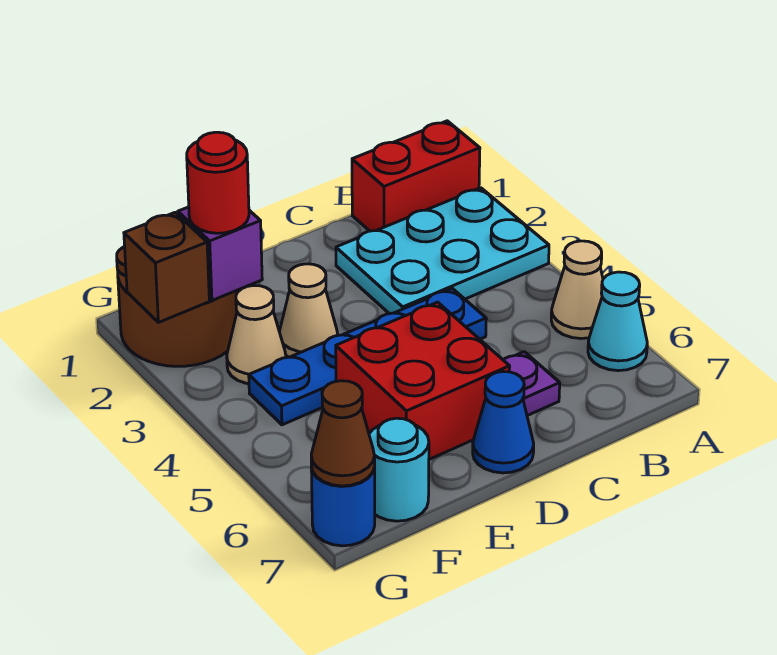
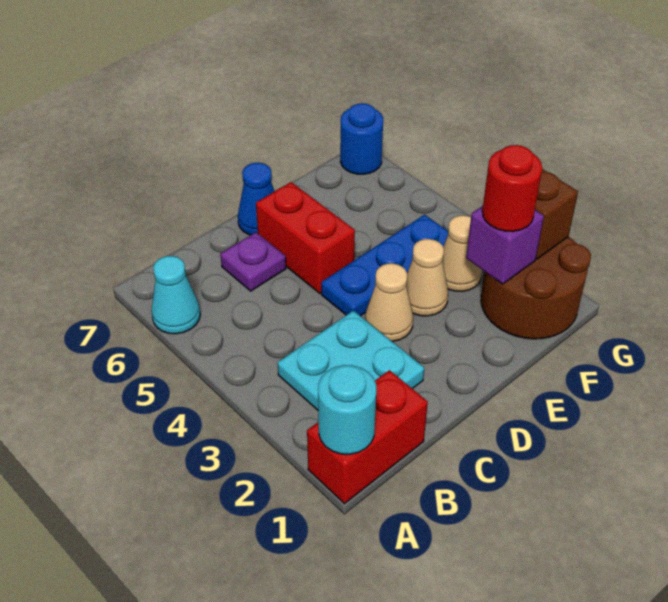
cyan plate A2:C3 level 1 -> cyan plate B2:C3 level 1
tan cone A5 level 1 -> tan cone D3 level 1
blue plate C4:F4 level 1 -> blue plate D4:F4 level 1
red brick D5:E6 level 1 -> red brick D5:D6 level 1
cyan round brick F7 level 1 -> cyan round brick A1 level 2
brown cone G7 level 2 -> none

